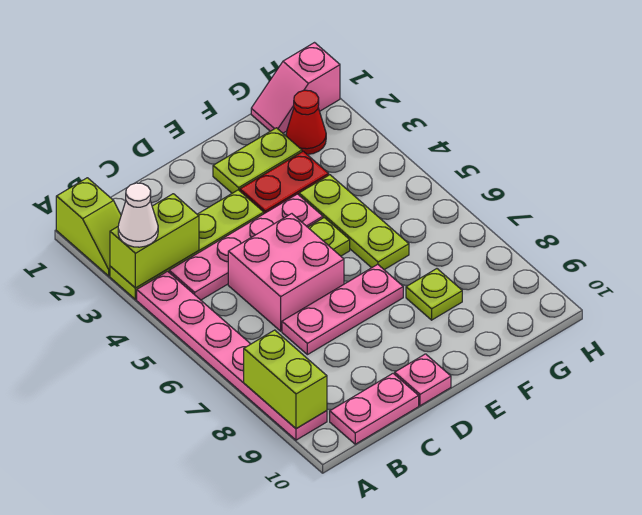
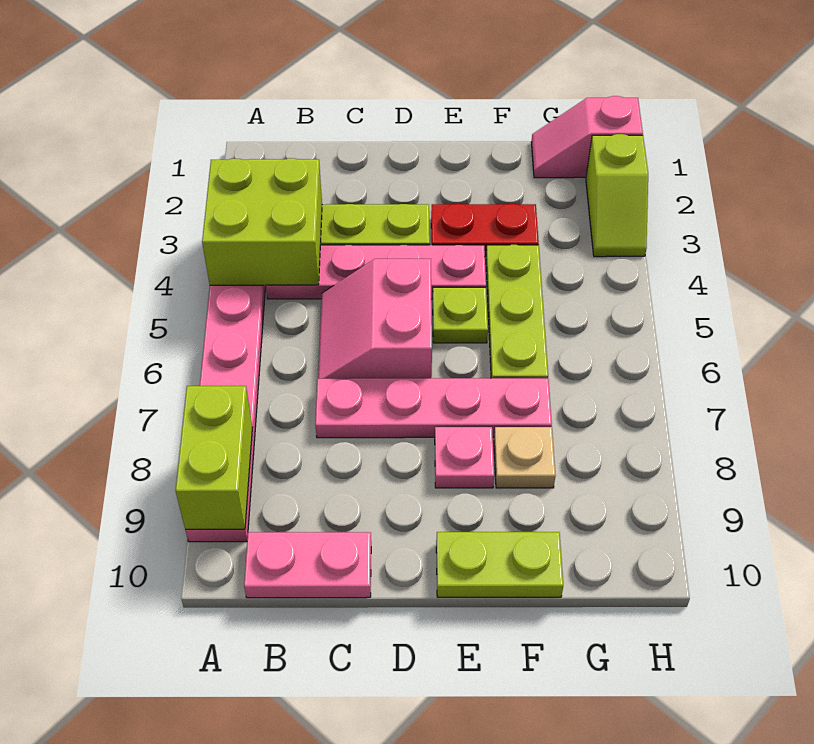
lime slope A1:A2 level 1 top 1 -> lime slope H2:H3 level 1 top 2
lime brick A3:B3 level 2 -> lime brick A3:B4 level 2
white cone A3 level 3 -> none
pink brick C5:D6 level 1 -> pink slope C5:D6 level 1 top D
pink plate C7:E7 level 1 -> pink plate C7:F7 level 1
pink plate D10 level 1 -> pink plate E8 level 1
lime plate E2:F2 level 1 -> lime plate E10:F10 level 1
lime plate F8 level 1 -> tan plate F8 level 1
red cone G2 level 1 -> none

